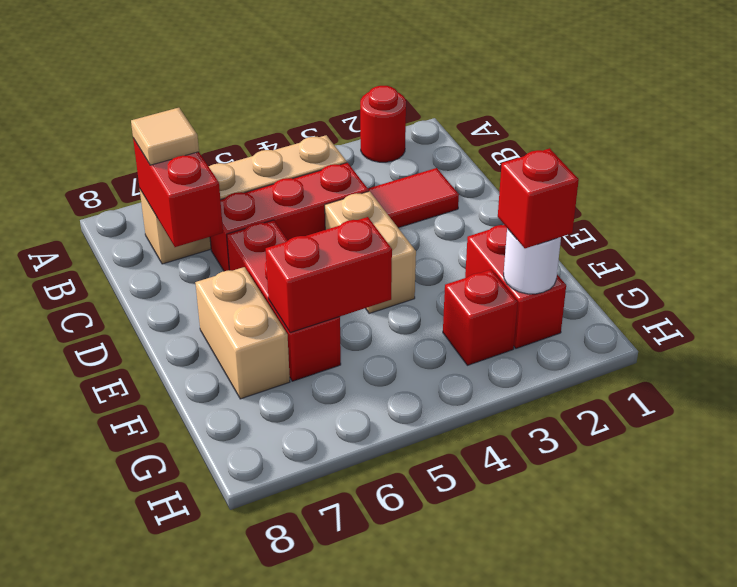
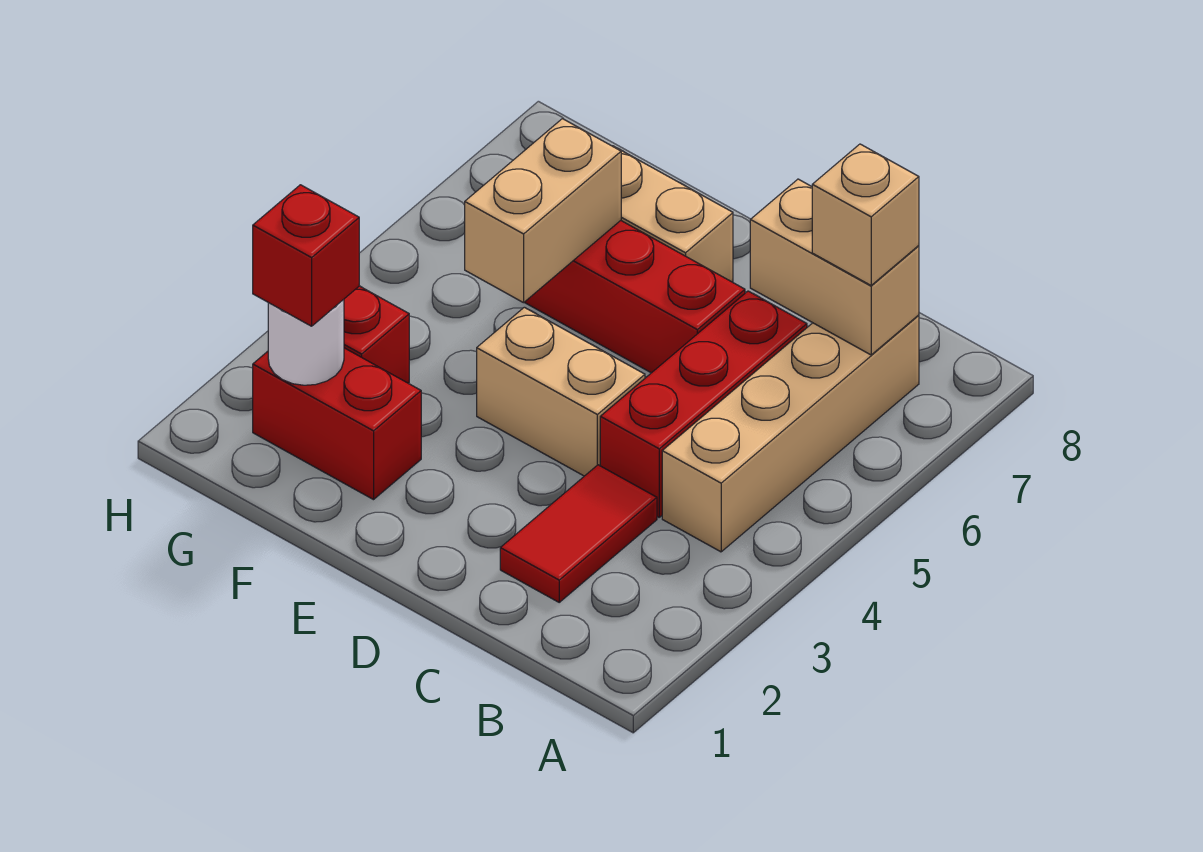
red round brick A2 level 1 -> none
red brick B7:C7 level 2 -> tan brick B7:C7 level 2
tan tile B7 level 3 -> tan brick B7 level 3
red brick F5:F6 level 2 -> tan brick F5:F6 level 2

